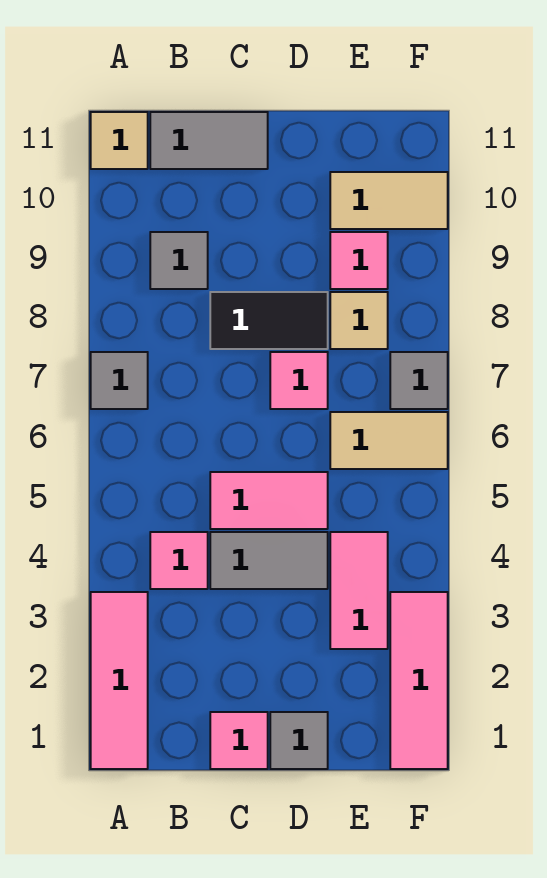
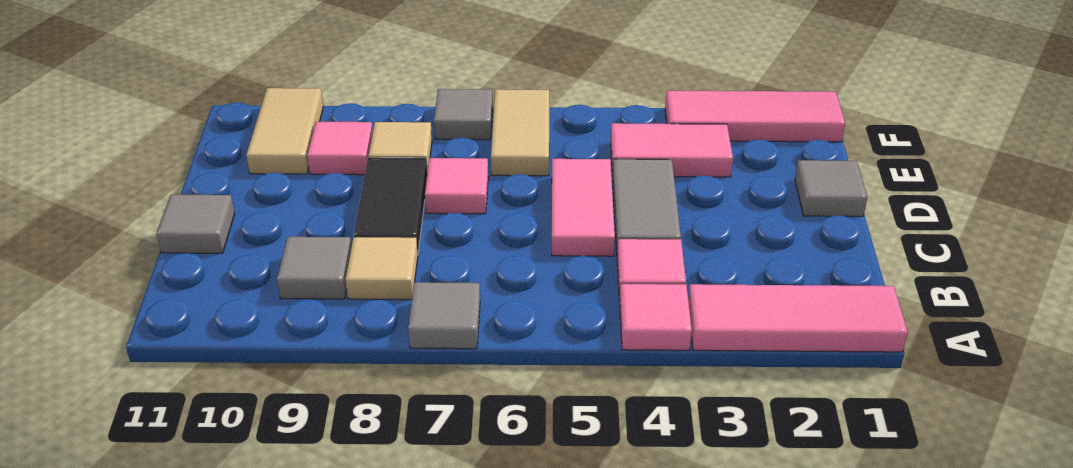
tan tile A11 level 1 -> tan tile B8 level 1
grey tile B11:C11 level 1 -> grey tile C11 level 1
pink tile C1 level 1 -> pink tile A4 level 1

